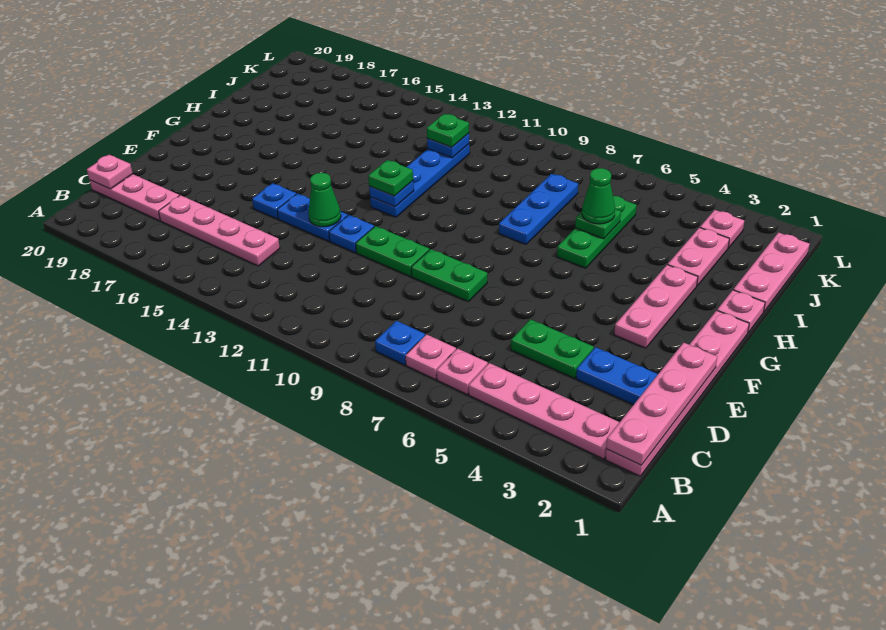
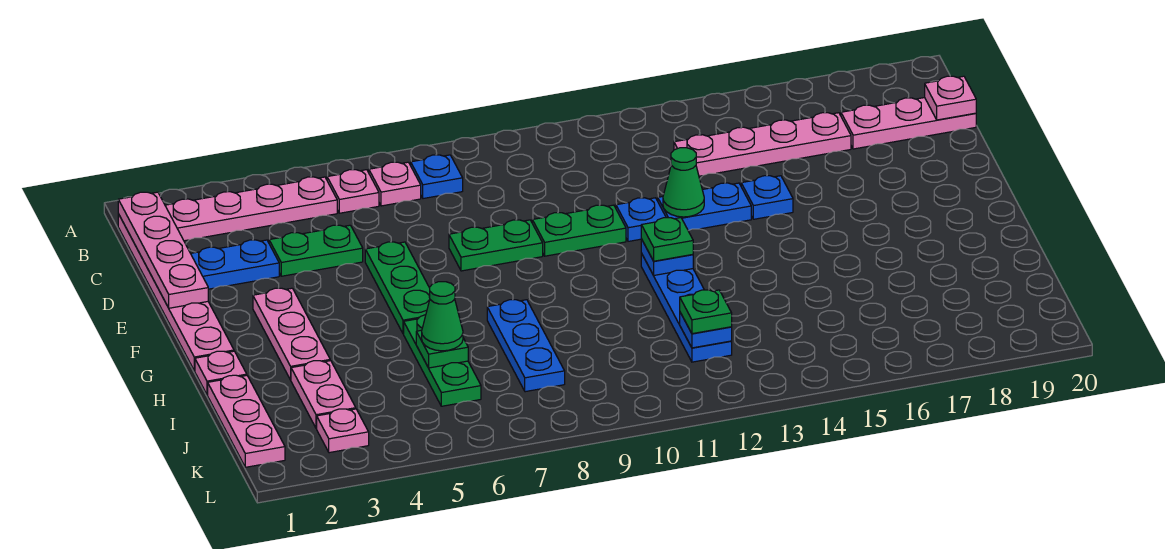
none -> green plate E6:G6 level 1

